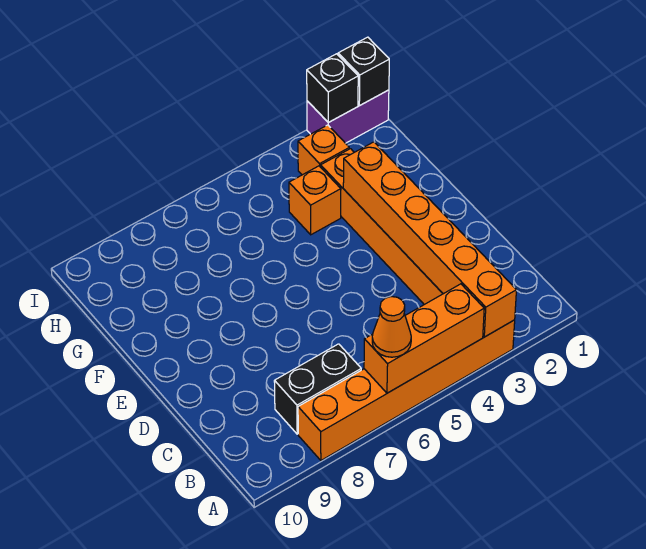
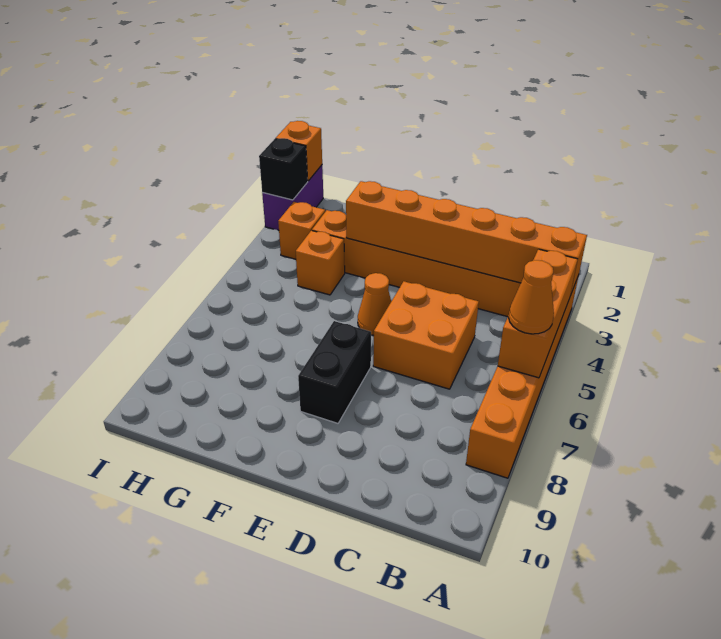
black brick B7:B8 level 1 -> black brick E7:E8 level 1
none -> orange brick C5:D6 level 1
none -> orange cone E5 level 1
black brick I1 level 2 -> orange brick I1 level 2

